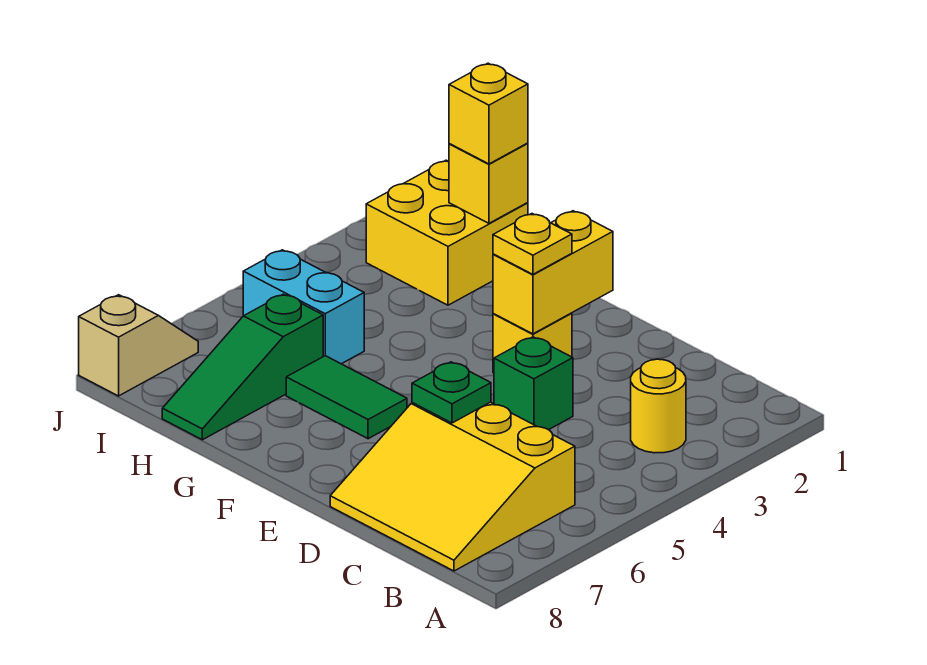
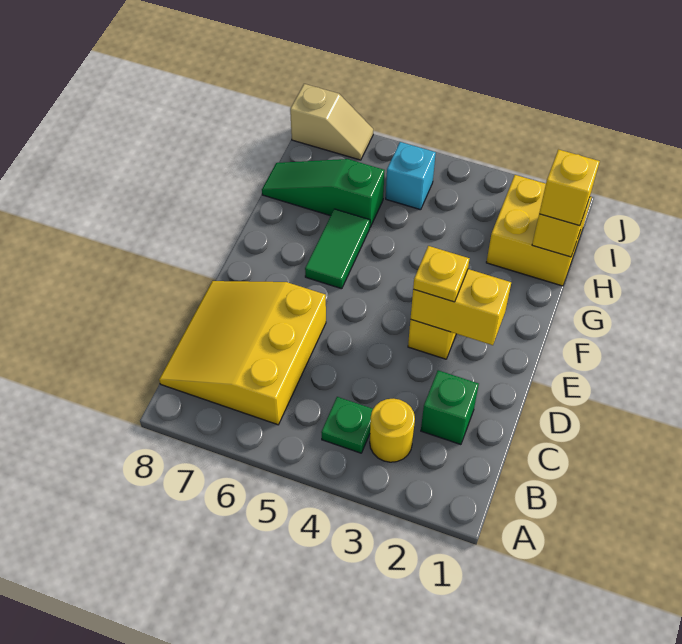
green brick D4 level 1 -> green brick C2 level 1
green plate D6 level 2 -> green plate B4 level 1
cyan brick H5:I5 level 1 -> cyan brick I5 level 1

